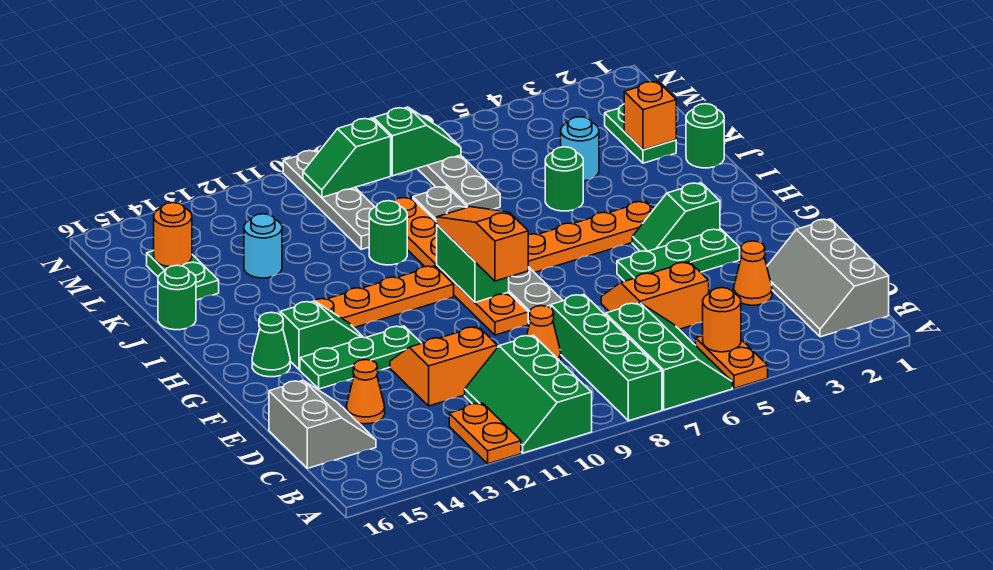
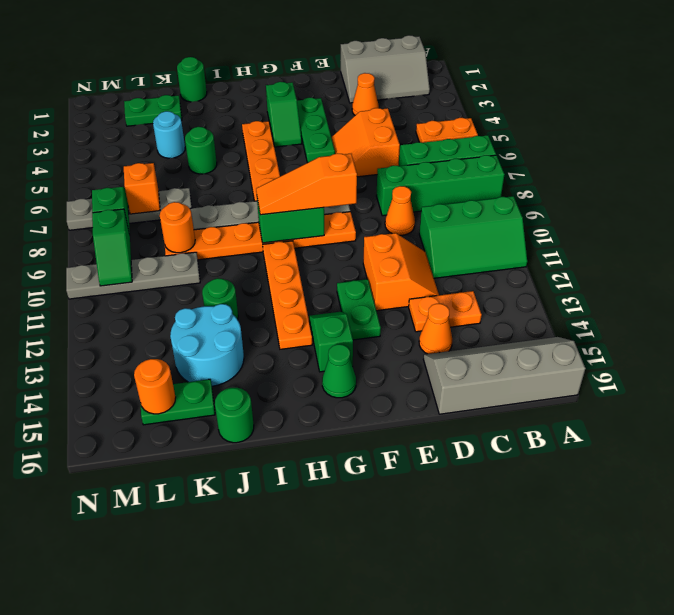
orange plate A12:B12 level 1 -> orange plate C13:D13 level 1
orange round brick B5 level 2 -> orange round brick K9 level 2
grey slope C15:D16 level 1 top 16 -> grey slope A15:D16 level 1 top 16
orange slope D11:E12 level 1 top D -> orange slope D11:E12 level 1 top E
green plate F12:F14 level 1 -> green plate F12:F13 level 1
green round brick J10 level 1 -> green round brick J12 level 1
orange brick K2 level 2 -> orange brick L7 level 2
cyan round brick K13 level 1 -> cyan round brick J13:K14 level 1

